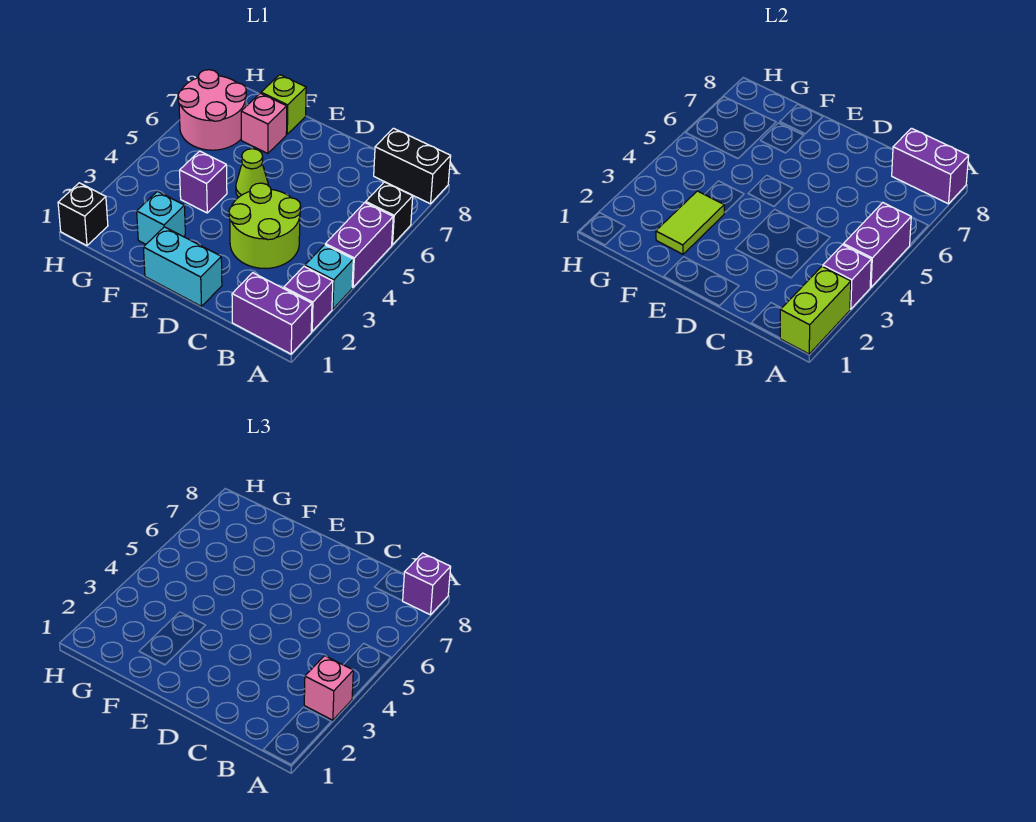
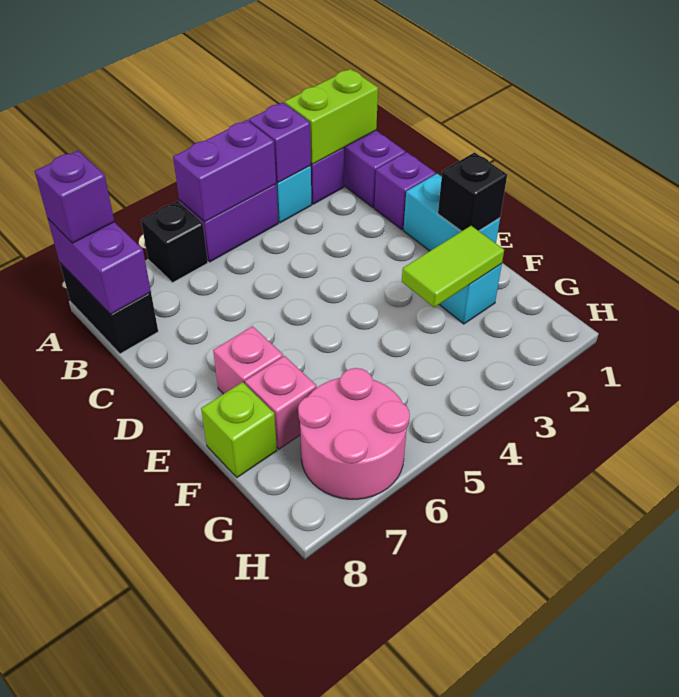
pink brick A3 level 3 -> pink brick E7 level 1
lime round brick C3:D4 level 1 -> none
lime cone E5 level 1 -> none
purple brick F4 level 1 -> purple brick C1 level 1
black brick H1 level 1 -> black brick E1 level 2

